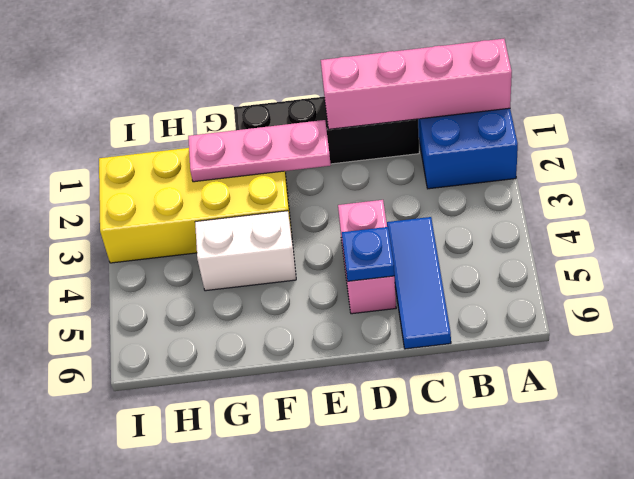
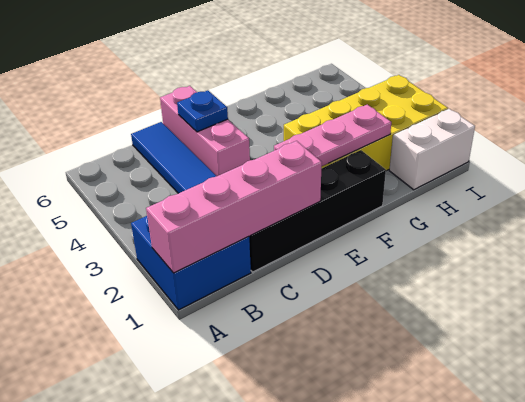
pink brick D4:D5 level 1 -> pink brick D4:D6 level 1
white brick F4:G4 level 1 -> white brick H1:I1 level 1

